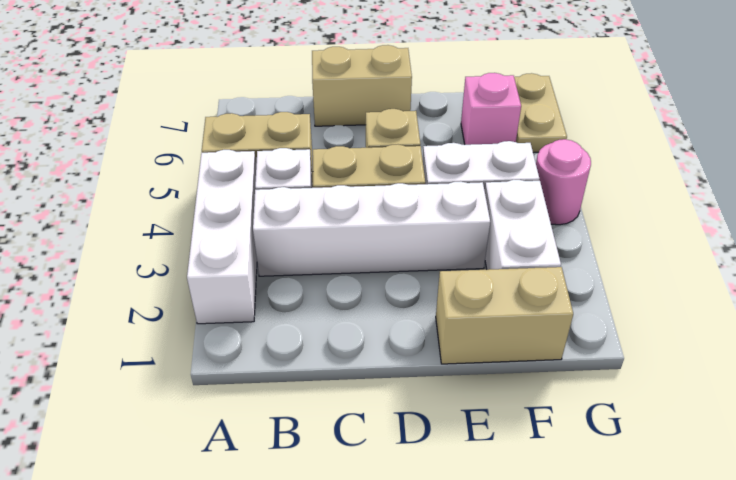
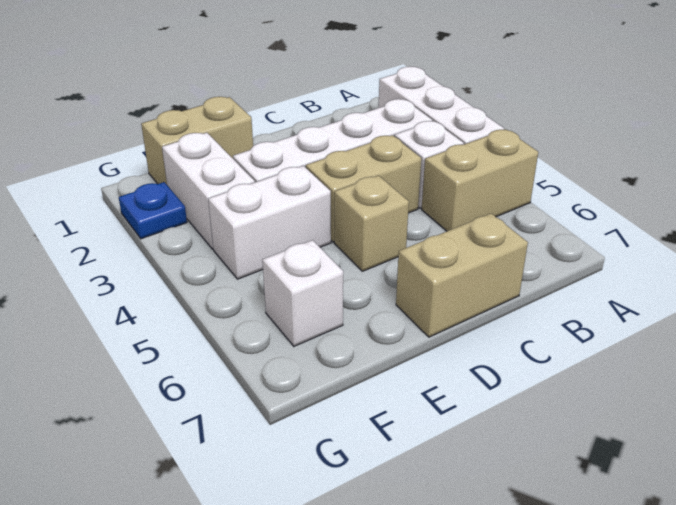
pink brick F6 level 1 -> white brick F6 level 1
none -> blue plate G2 level 1
pink round brick G4 level 1 -> none
tan plate G6:G7 level 1 -> none

